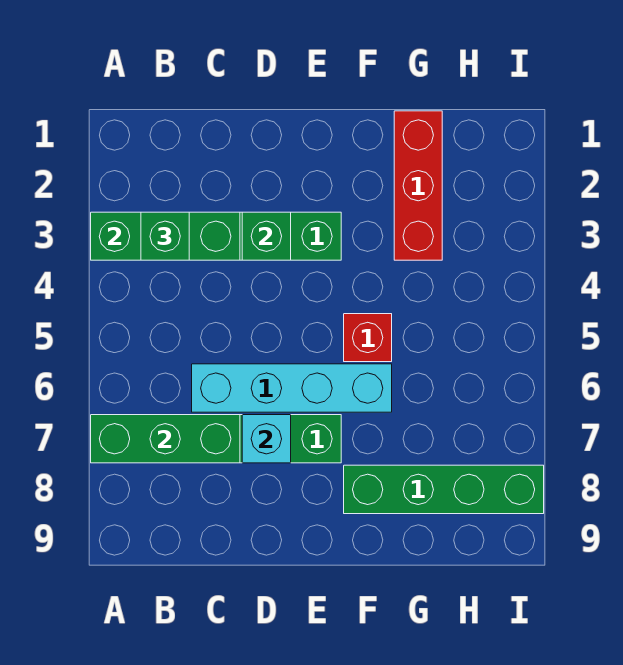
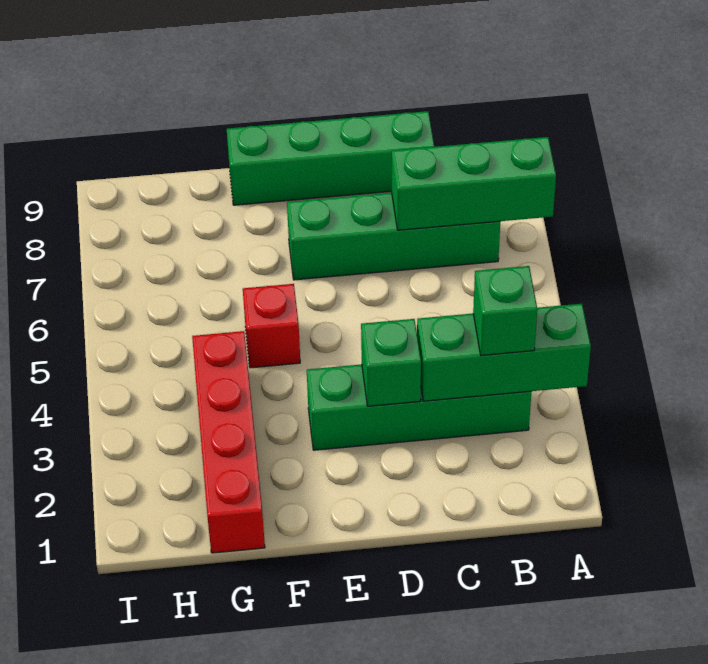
cyan brick C6:F6 level 1 -> none
cyan brick D7 level 2 -> none
green brick F8:I8 level 1 -> green brick C9:F9 level 1
red brick G1:G3 level 1 -> red brick G1:G4 level 1

